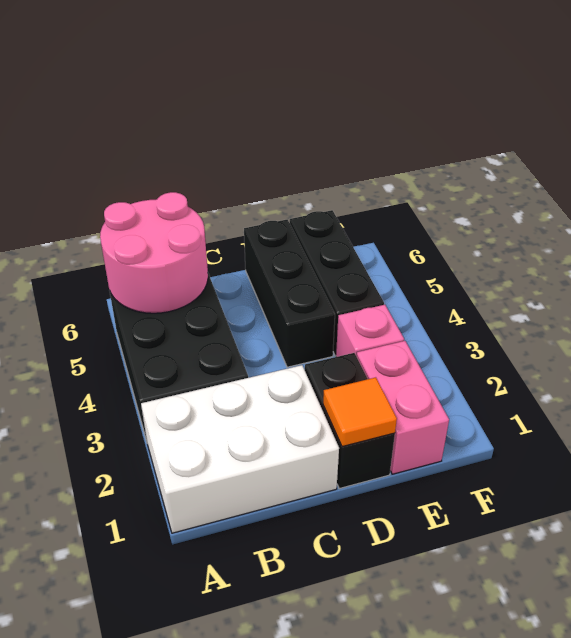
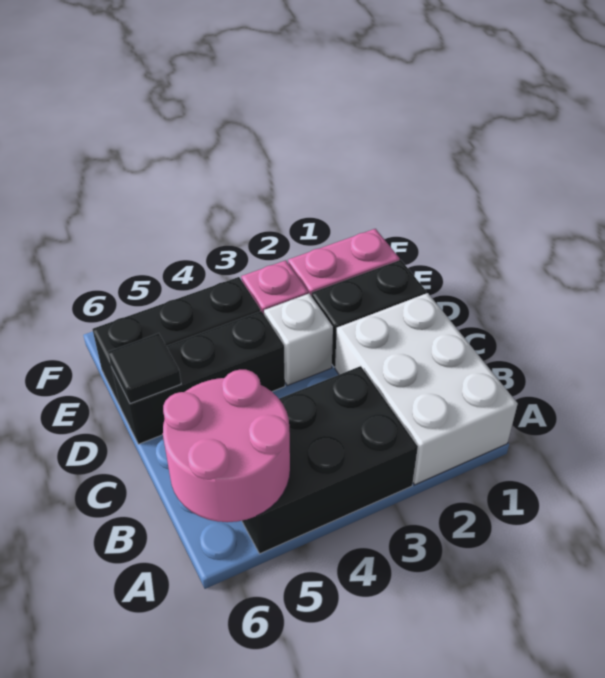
orange tile D1 level 2 -> none
none -> white brick D3 level 1
none -> black tile D6 level 2

